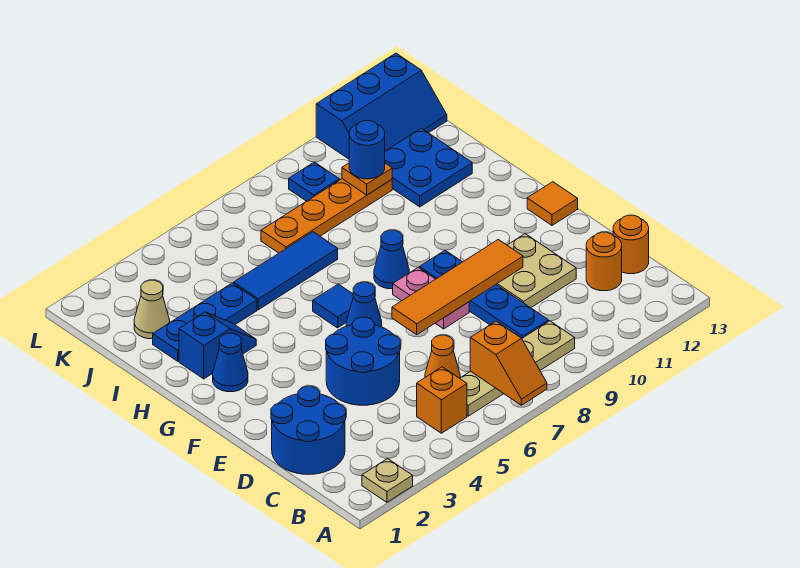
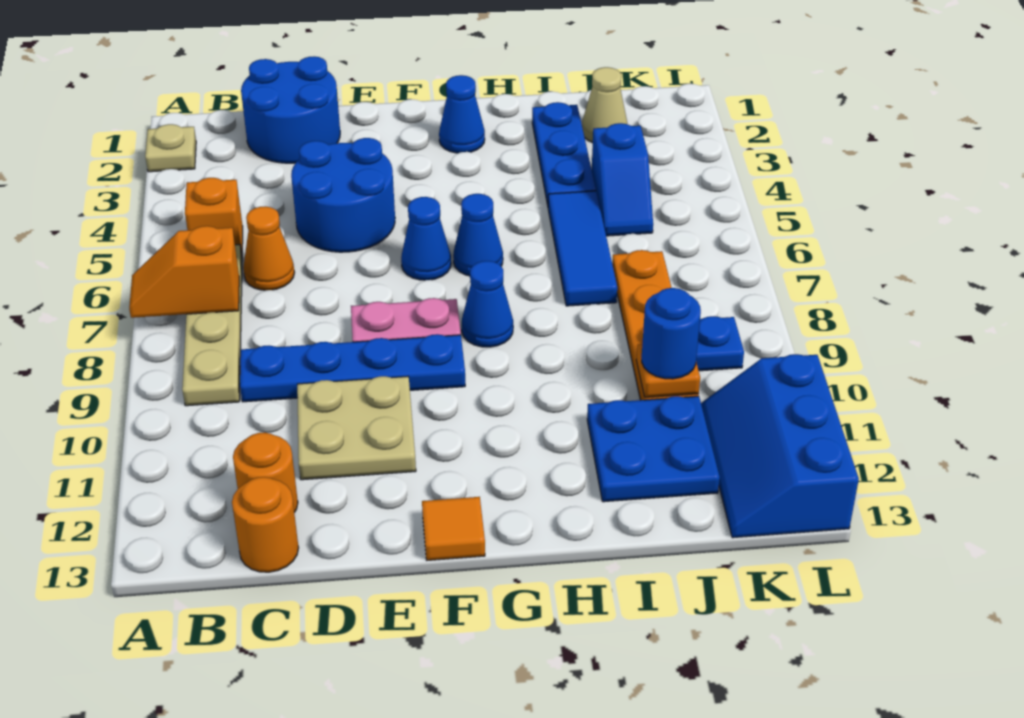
orange tile E7:E10 level 2 -> none
blue tile G6 level 1 -> blue cone G6 level 1
blue slope H2:H3 level 1 top 2 -> blue slope J4:J5 level 1 top 4

